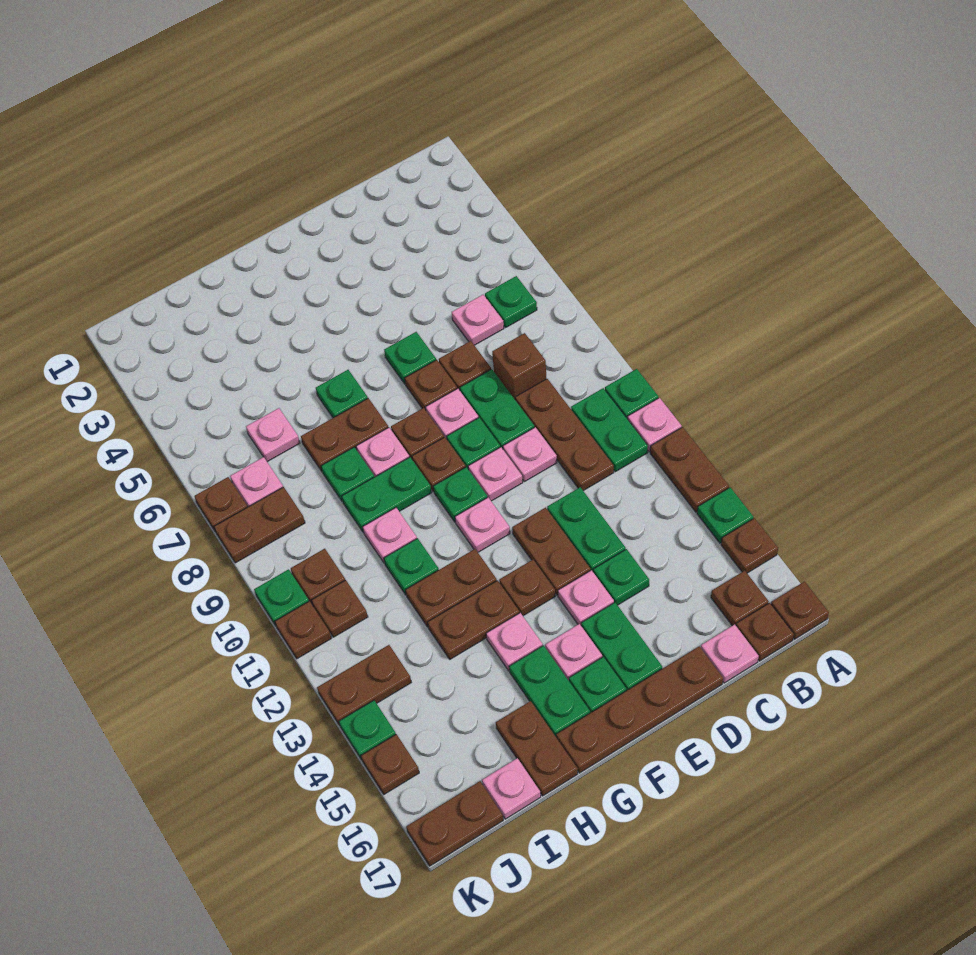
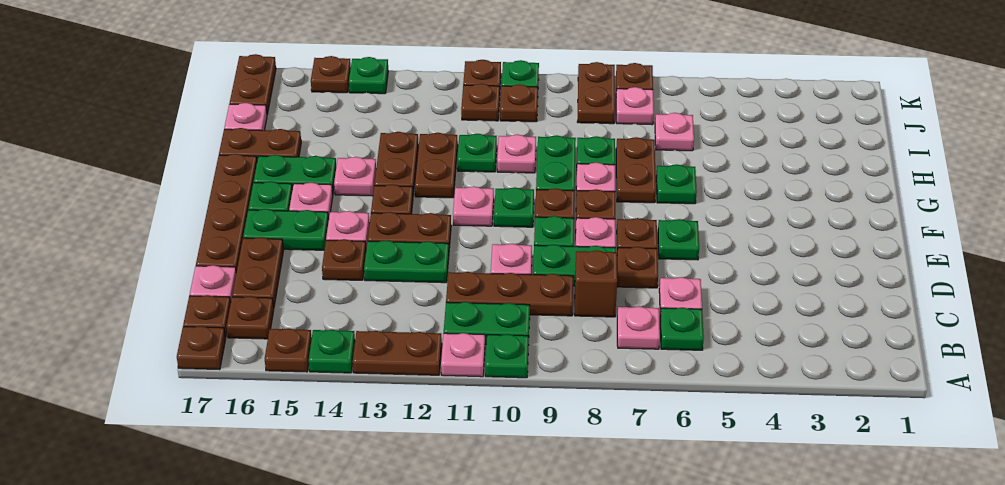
green plate D14 level 1 -> brown plate D14 level 1
pink plate E10 level 1 -> pink plate B7 level 1
brown plate J13:K13 level 1 -> brown plate C16:D16 level 1

